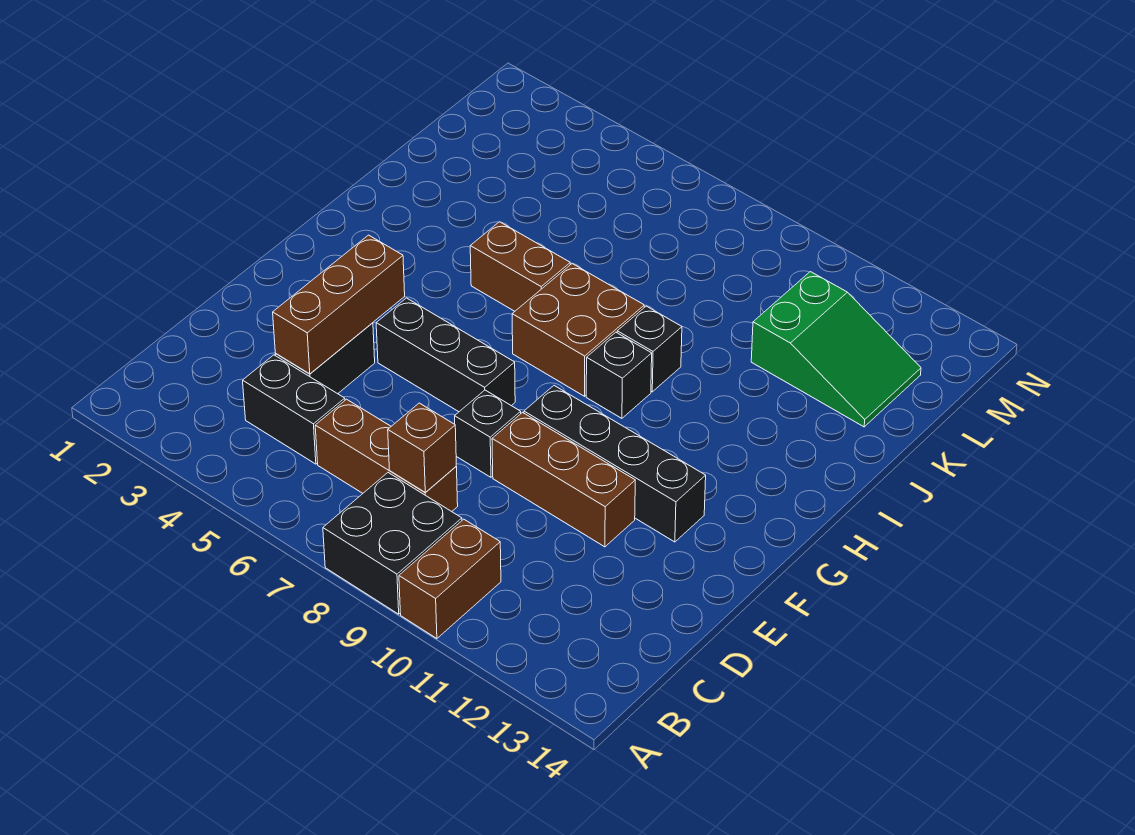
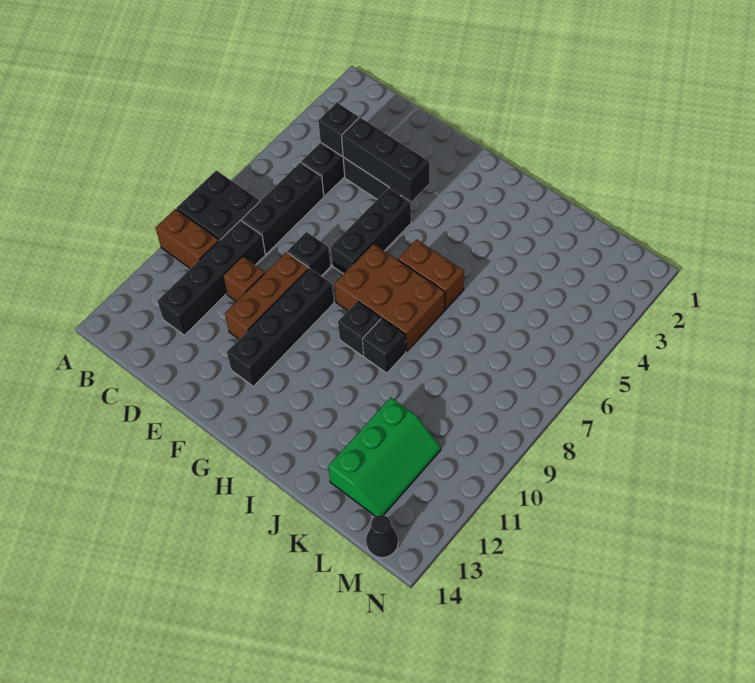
none -> black brick C4 level 2
brown brick C6:C8 level 1 -> black brick C6:C8 level 1
brown brick C8 level 2 -> brown brick D10 level 1
none -> black brick C9:C12 level 1
brown brick D4:F4 level 2 -> black brick D4:F4 level 2
brown brick H7:I8 level 1 -> brown brick G7:I8 level 1
brown brick I5:I6 level 1 -> brown brick H6:I6 level 1
green slope K11:L13 level 1 top 11 -> green slope K11:L13 level 1 top K
none -> black cone M14 level 1

